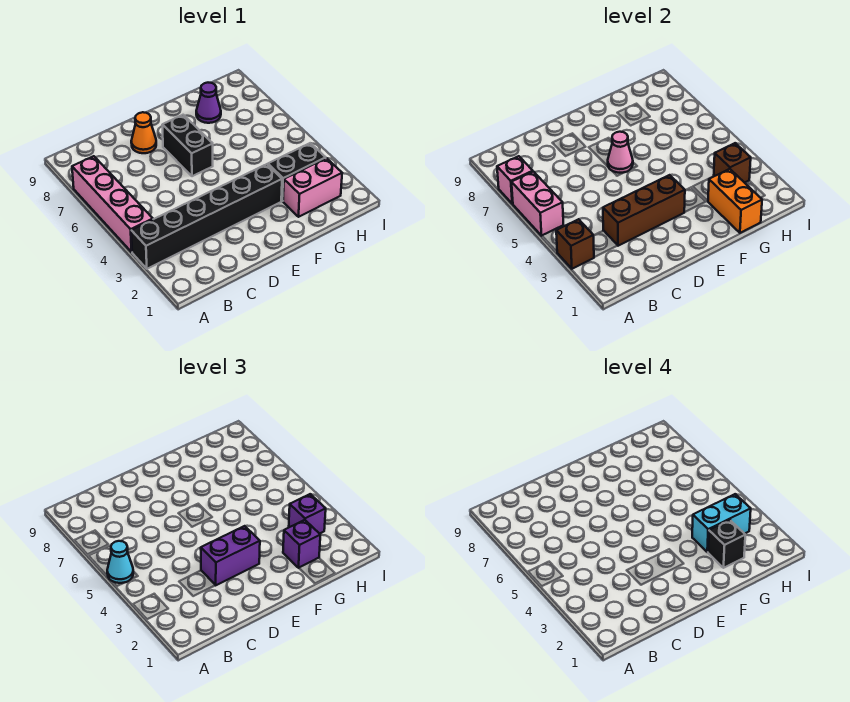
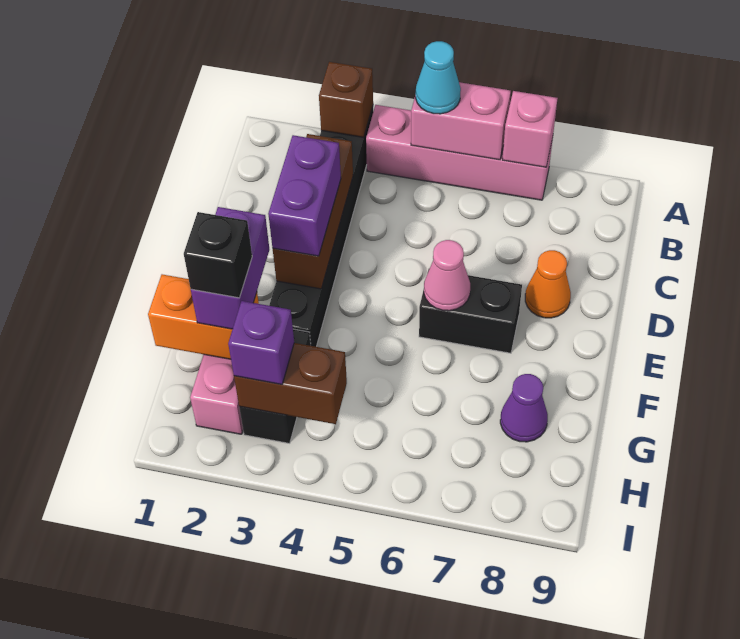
purple brick G2 level 3 -> purple brick F2:G2 level 3
cyan brick G3:H3 level 4 -> none
brown brick H3 level 2 -> brown brick H3:H4 level 2

